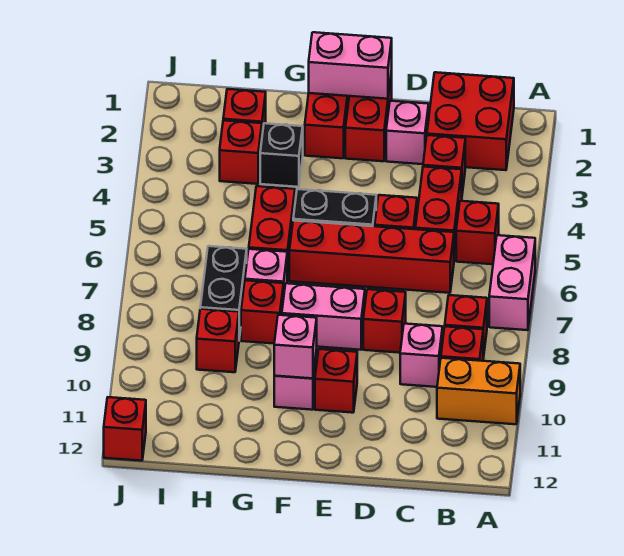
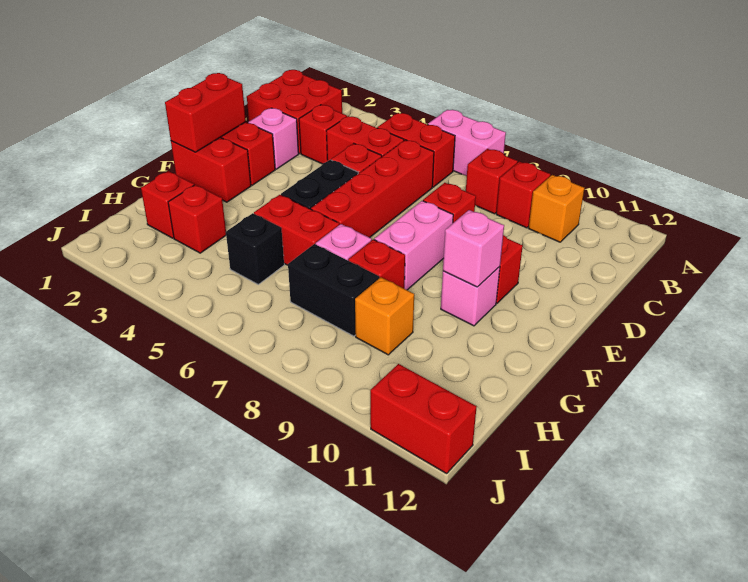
orange brick A10:B10 level 1 -> orange brick B10 level 1
red brick B5 level 1 -> red brick B5:B6 level 1
pink brick C9 level 1 -> none
pink brick E1:F1 level 2 -> red brick E1:F1 level 2
black brick G3 level 1 -> black brick H5 level 1
red brick H9 level 1 -> orange brick H9 level 1
red brick J12 level 1 -> red brick J11:J12 level 1

